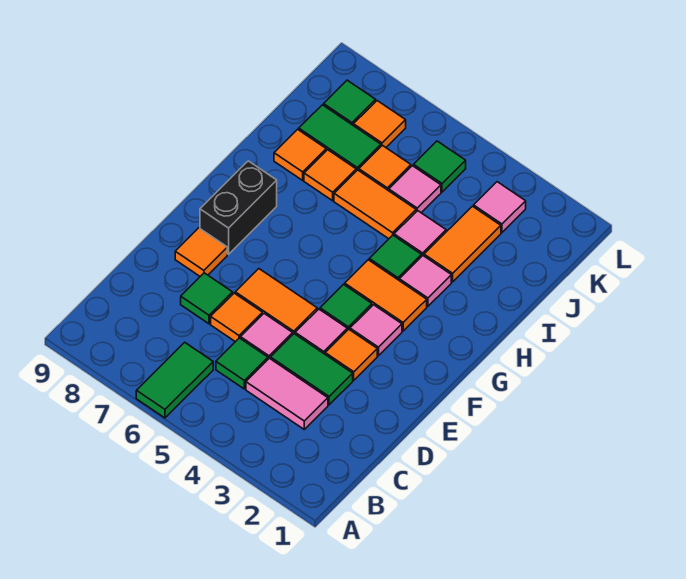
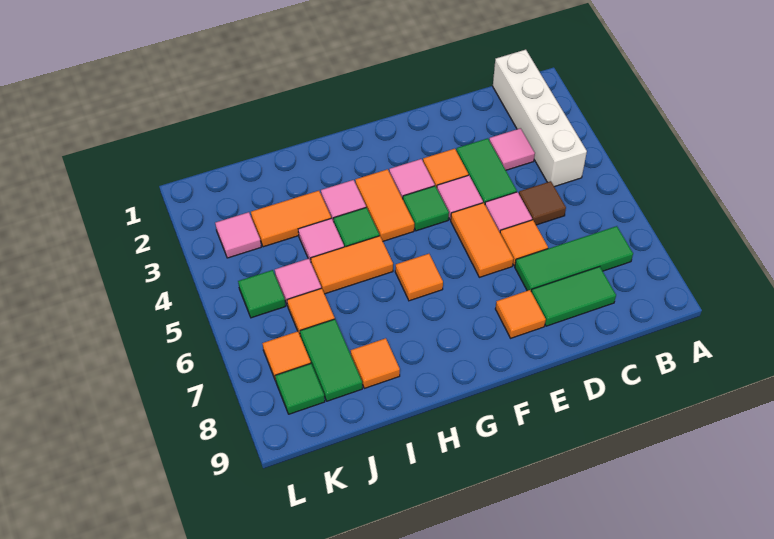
green tile A6:B6 level 1 -> green tile C8:D8 level 1
none -> white brick B1:B4 level 1
pink tile C3:C4 level 1 -> pink tile C3 level 1
green tile C5 level 1 -> brown tile C5 level 1
green tile D7 level 1 -> green tile B7:D7 level 1
black brick F8:G8 level 1 -> none
orange tile I5:I6 level 1 -> orange tile H5:I5 level 1
orange tile I7 level 1 -> orange tile G6 level 1

